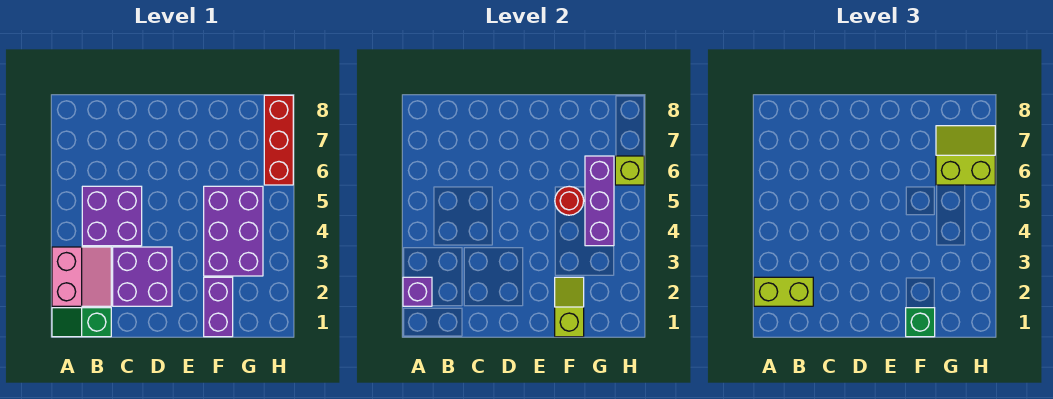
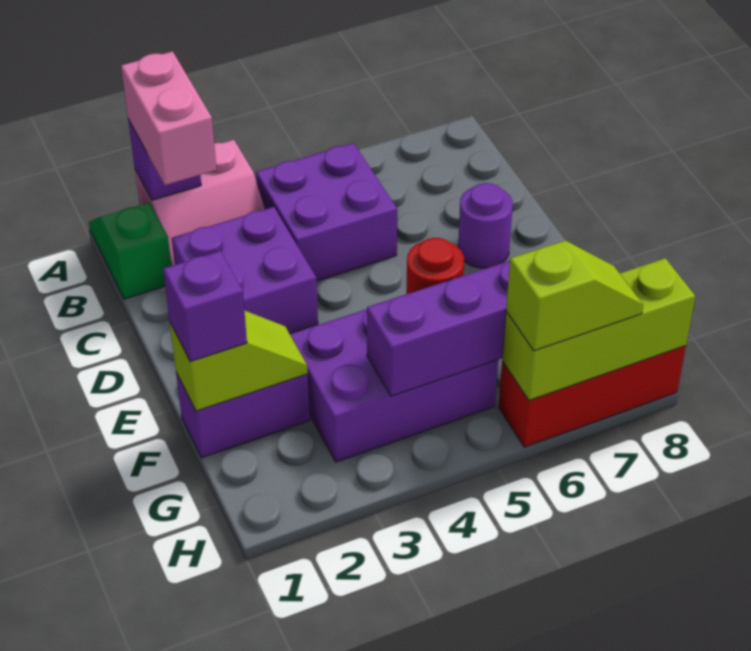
lime brick A2:B2 level 3 -> pink brick A2:B2 level 3
none -> purple round brick D7 level 1
green brick F1 level 3 -> purple brick F1 level 3
lime slope G6:H7 level 3 top 6 -> lime slope H6:H7 level 3 top 6
lime brick H6 level 2 -> lime brick H6:H8 level 2

